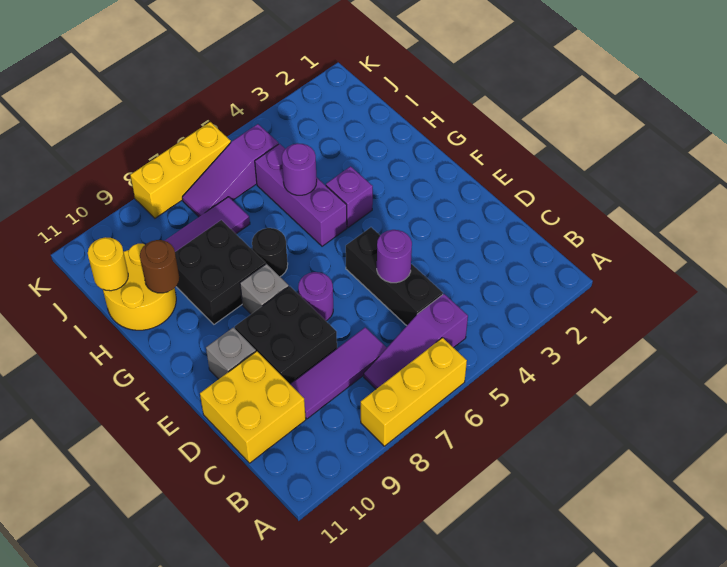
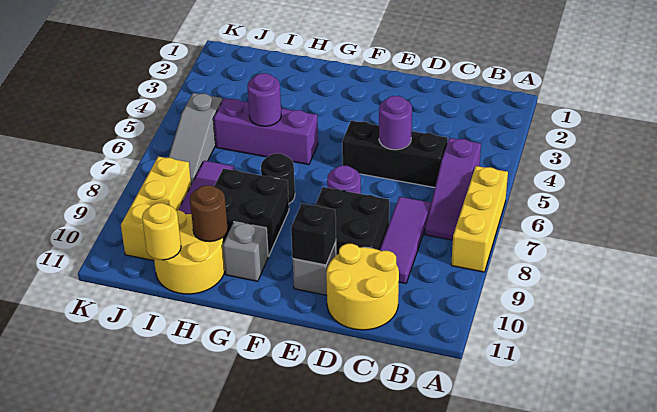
yellow brick C10:D11 level 1 -> yellow round brick C10:D11 level 1
none -> black brick E10 level 2
grey brick F8 level 1 -> grey brick G10 level 1
purple brick G4 level 1 -> none
purple slope J5:J7 level 1 top 5 -> grey slope J5:J7 level 1 top 5
yellow brick K6:K8 level 1 -> yellow brick J8:J10 level 1

